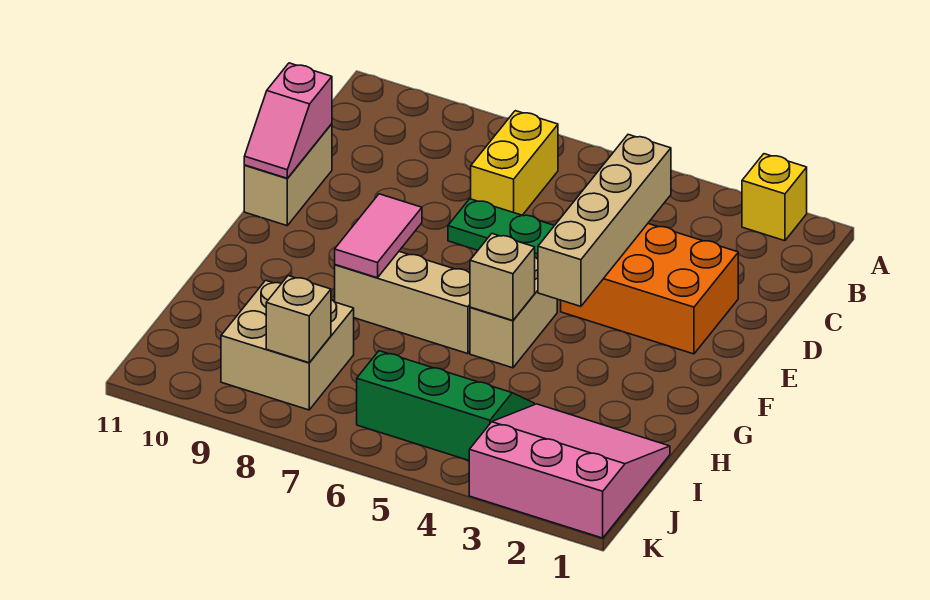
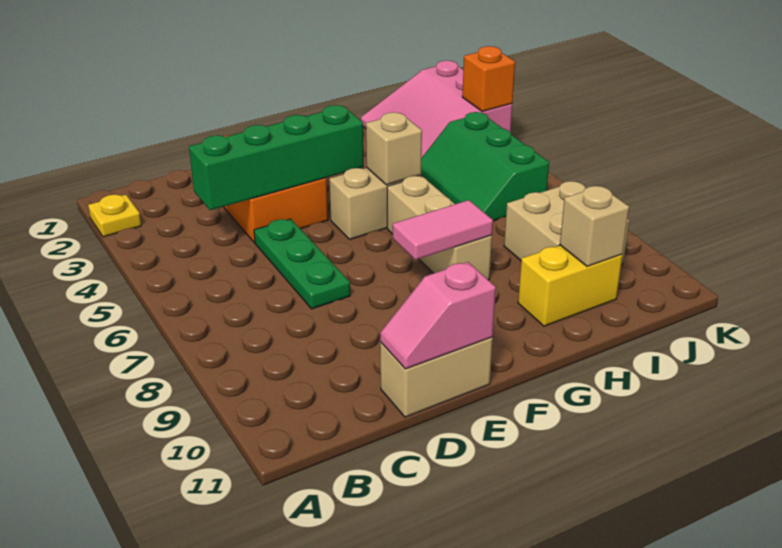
yellow brick A2 level 1 -> yellow plate A2 level 1
yellow brick B7:C7 level 1 -> yellow brick H10:I10 level 1
tan brick C4:F4 level 2 -> green brick C4:F4 level 2
pink slope D11:E11 level 2 top D -> pink slope D11:E11 level 2 top E
tan brick J8 level 2 -> tan brick I10 level 2
none -> orange brick K3 level 2

